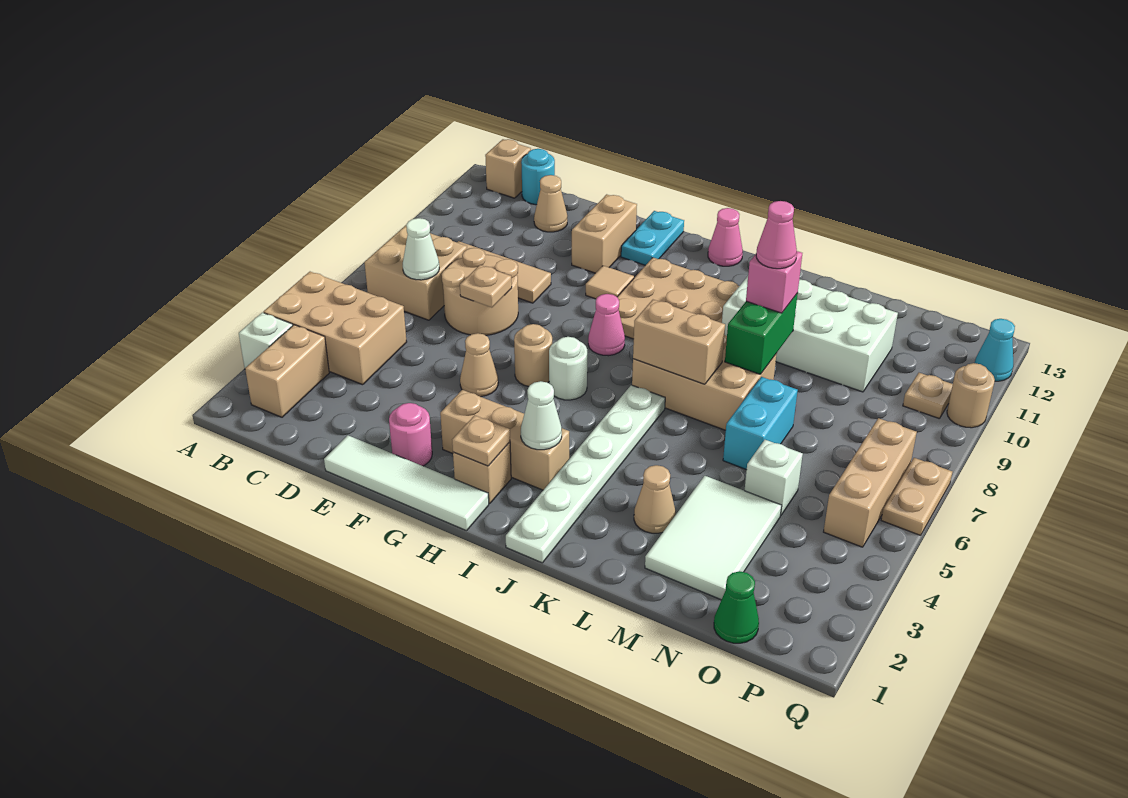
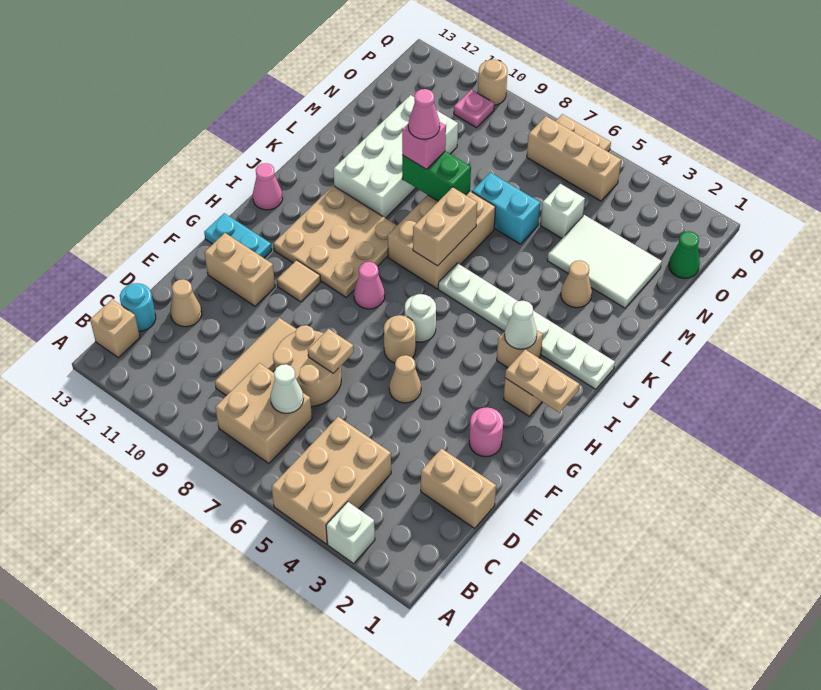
tan brick B2:B3 level 1 -> tan brick D1:D2 level 1
white tile E1:H1 level 1 -> none
tan brick G3:I3 level 1 -> tan brick I3 level 1
tan plate H2 level 2 -> tan plate H1:H2 level 2
tan plate P10 level 1 -> pink plate P10 level 1
cyan cone Q12 level 1 -> none

